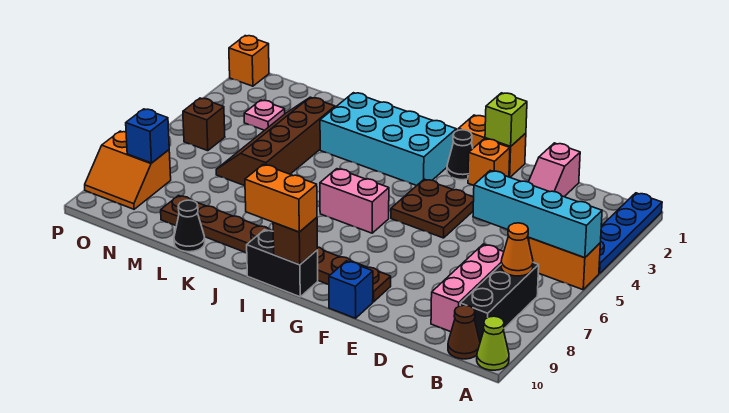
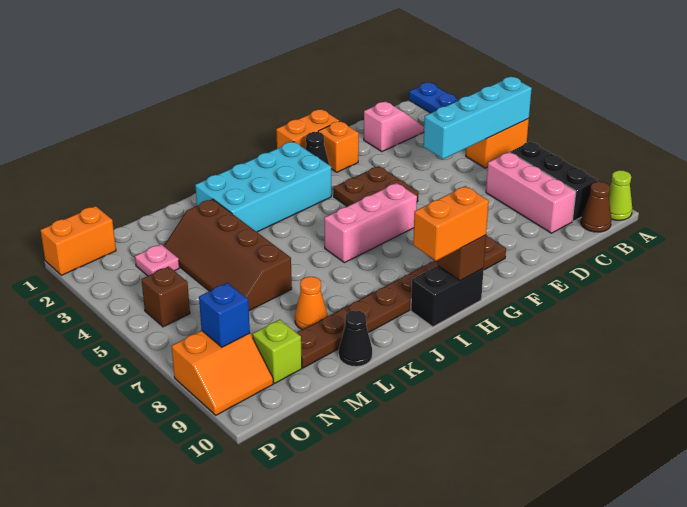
orange cone B7 level 2 -> orange cone L8 level 1
pink slope D1:D2 level 1 top 1 -> pink slope C2:D2 level 1 top D
lime brick F1 level 2 -> lime brick N9 level 1
blue brick F10 level 1 -> none
pink brick H6:I6 level 1 -> pink brick G6:I6 level 1
orange brick P1 level 1 -> orange brick O1:P1 level 1

